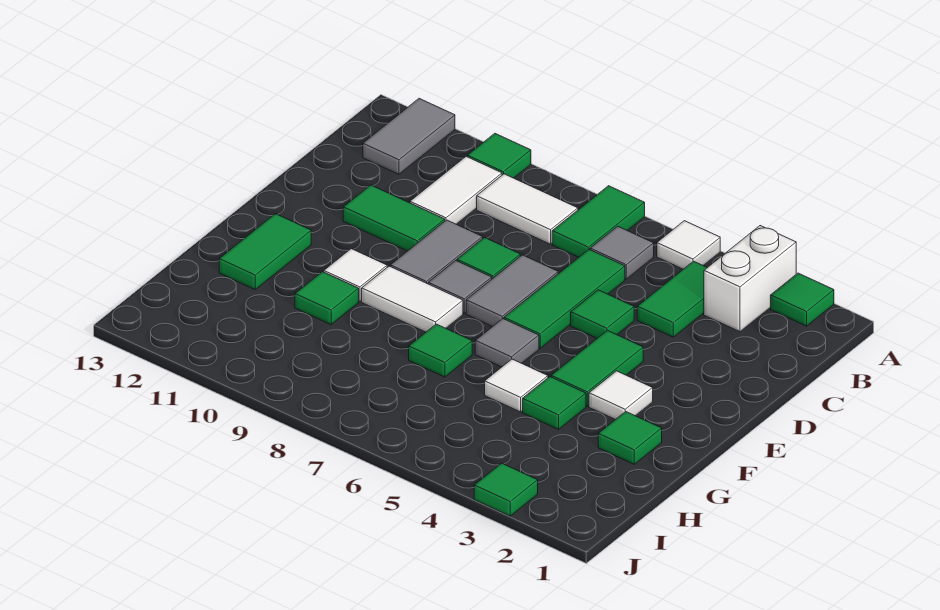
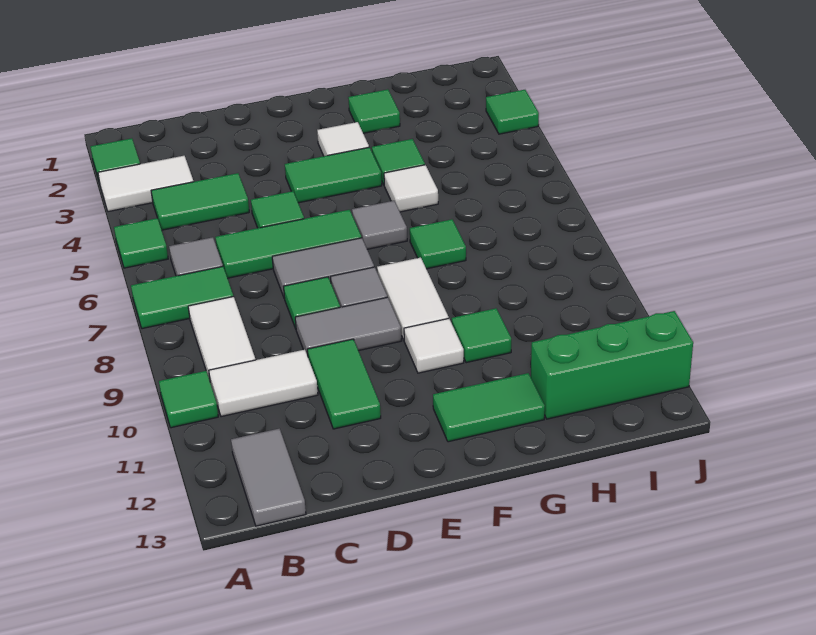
white brick A3:B3 level 1 -> white tile A3:B3 level 1
white tile A5 level 1 -> green tile A5 level 1
grey tile A12:B12 level 1 -> grey tile B12:B13 level 1
none -> green brick H12:J12 level 1

